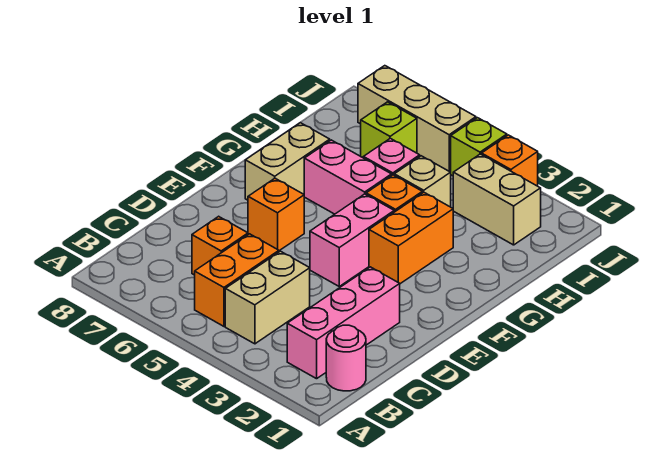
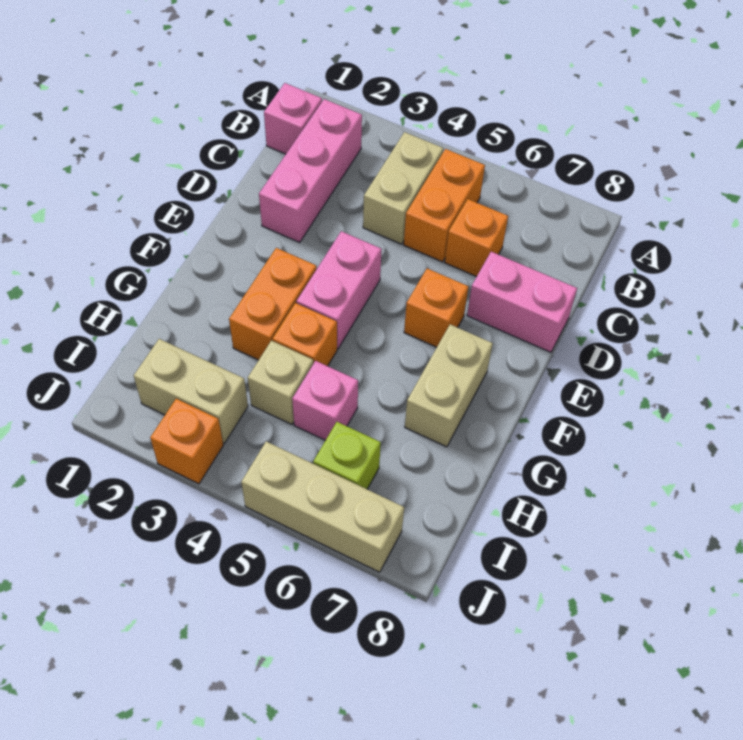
pink round brick B1 level 1 -> pink brick B1 level 1
pink brick G5:G6 level 1 -> pink brick D7:D8 level 1
lime brick J4 level 1 -> none

